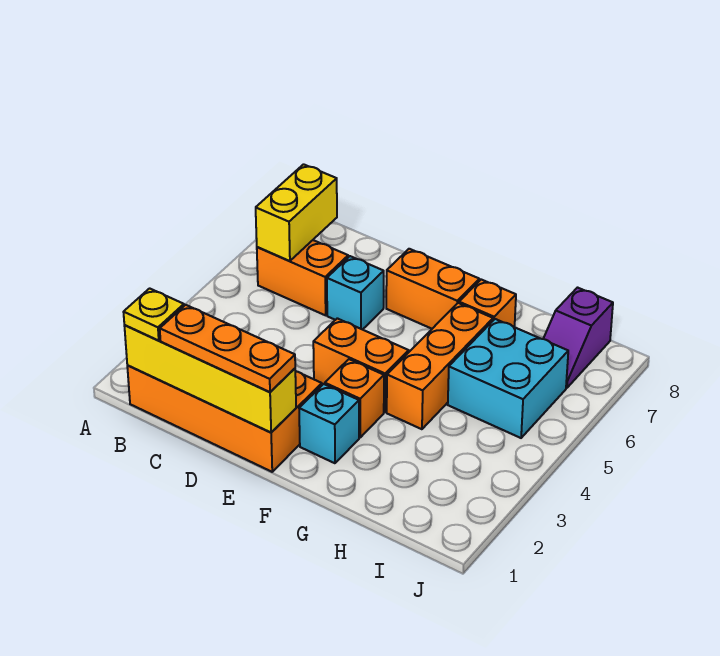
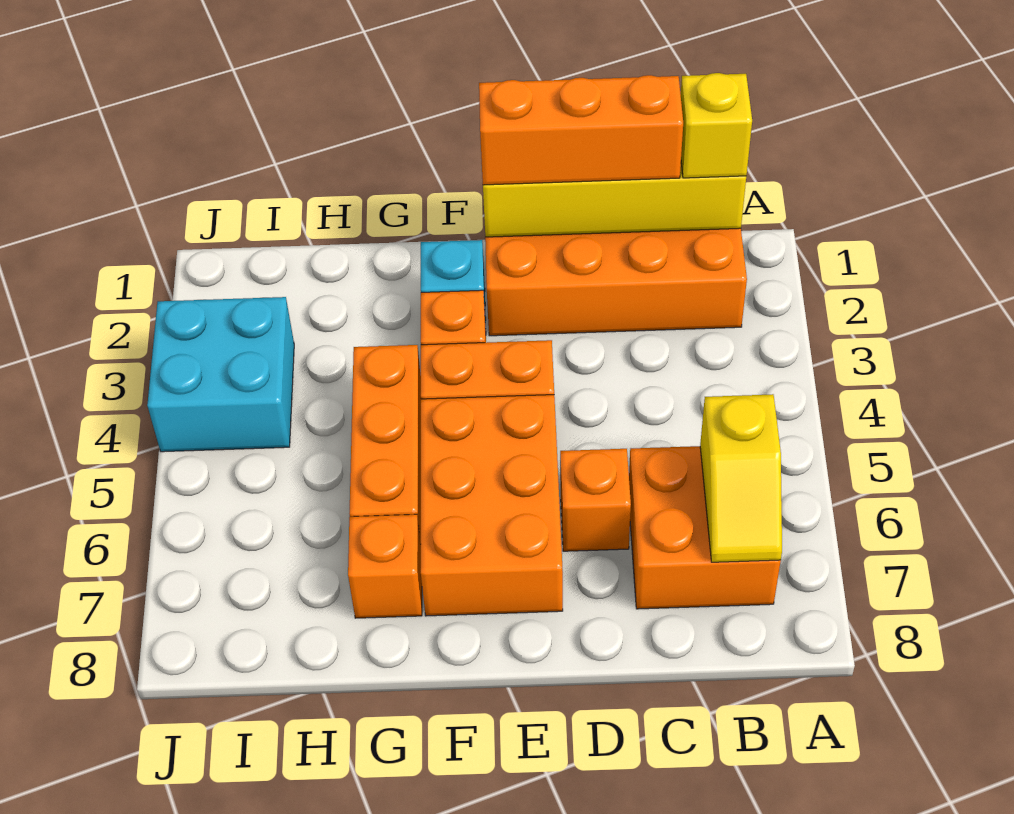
yellow plate B1 level 3 -> yellow brick B1 level 3
orange brick B6:C6 level 1 -> orange brick B6:C7 level 1
yellow brick B6:B7 level 2 -> yellow slope B6:B7 level 2 top 6
orange plate C1:E1 level 3 -> orange brick C1:E1 level 3
cyan brick D6 level 1 -> orange brick D6 level 1
orange brick E7:F7 level 1 -> orange brick E5:F7 level 1
cyan brick H5:I6 level 1 -> cyan brick I3:J4 level 1
purple slope I7:I8 level 1 top 8 -> none

